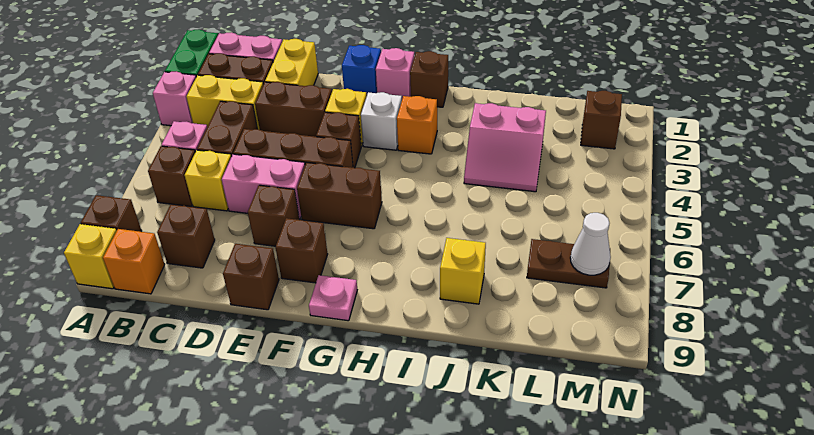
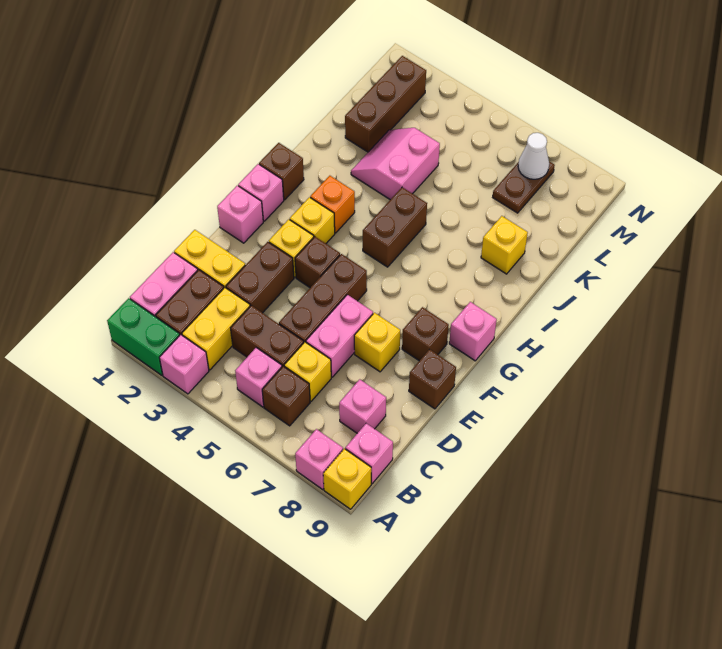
brown brick A8 level 1 -> pink brick A8 level 1
orange brick B9 level 1 -> pink brick B9 level 1
brown brick C8 level 1 -> pink brick C8 level 1
brown brick E7 level 1 -> yellow brick E7 level 1
blue brick F1 level 1 -> pink brick F1 level 1
brown brick F6:G6 level 1 -> brown brick H5:I5 level 1
white brick G3 level 1 -> yellow brick G3 level 1
pink plate G9 level 1 -> pink brick G9 level 1
pink slope J3:K4 level 1 top 3 -> pink slope J3:K4 level 1 top 4
brown brick M2 level 1 -> brown brick K2:M2 level 1

